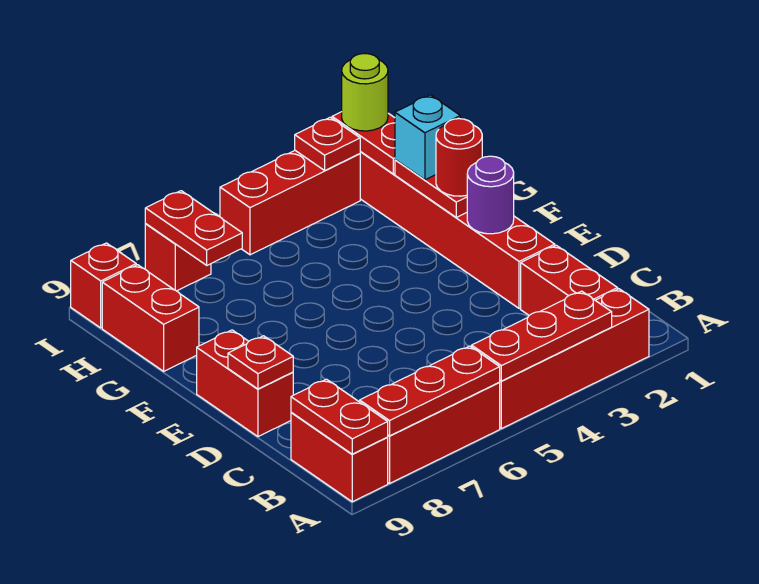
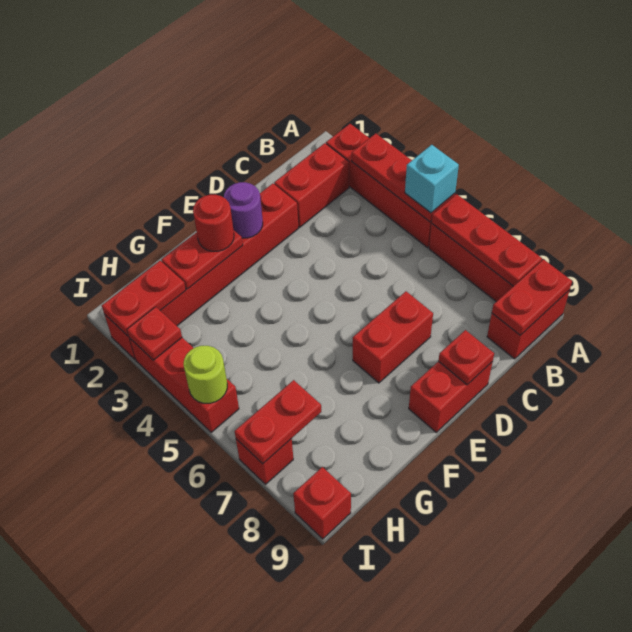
cyan brick G2 level 3 -> cyan brick A5 level 3
red brick G9:H9 level 1 -> red brick D7:E7 level 1
lime round brick I2 level 3 -> lime round brick I5 level 2

